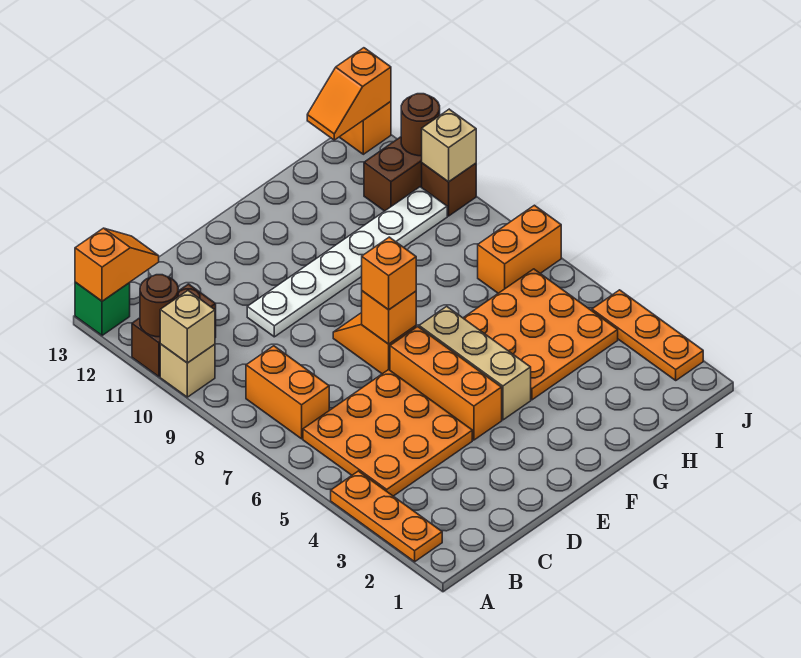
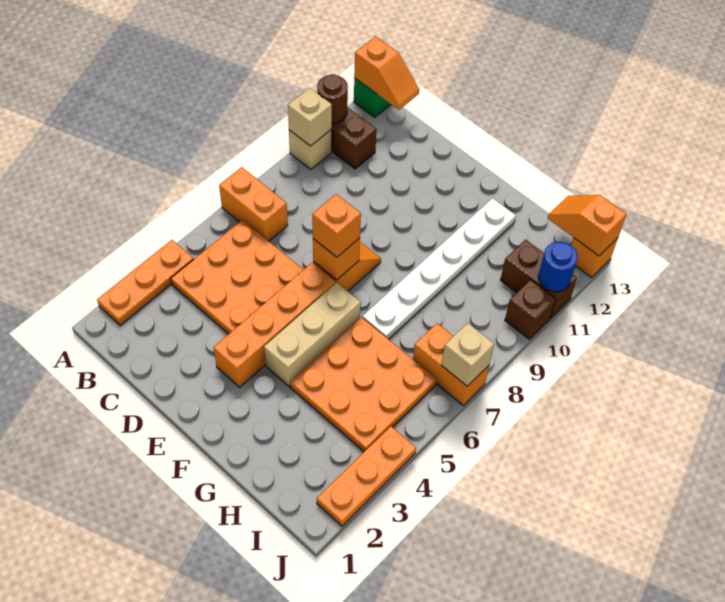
orange brick B7:B8 level 1 -> orange brick A7:B7 level 1
white plate D10:I10 level 1 -> white plate G7:G12 level 1
orange brick E4:E6 level 1 -> orange brick E3:E6 level 1
tan brick J10 level 2 -> tan brick J7 level 2
brown round brick J11 level 2 -> blue round brick J11 level 2

